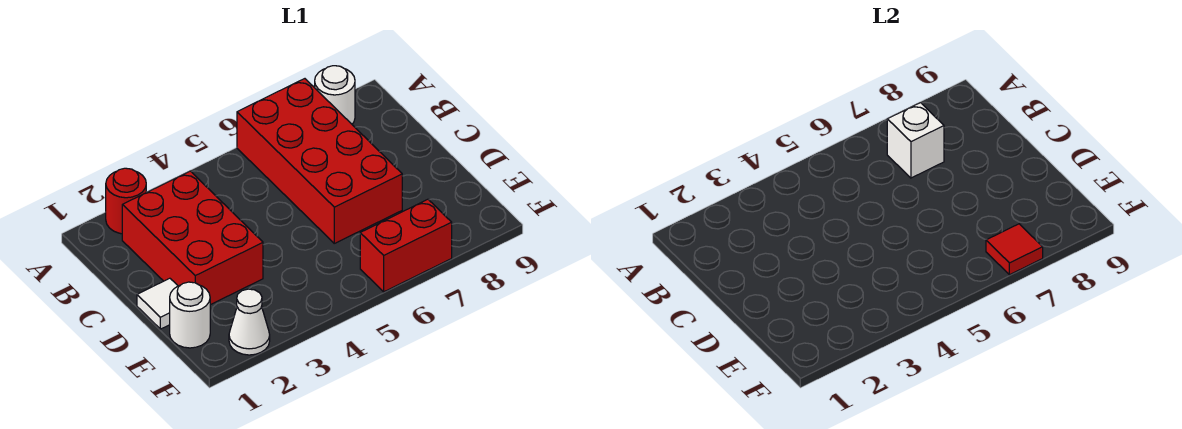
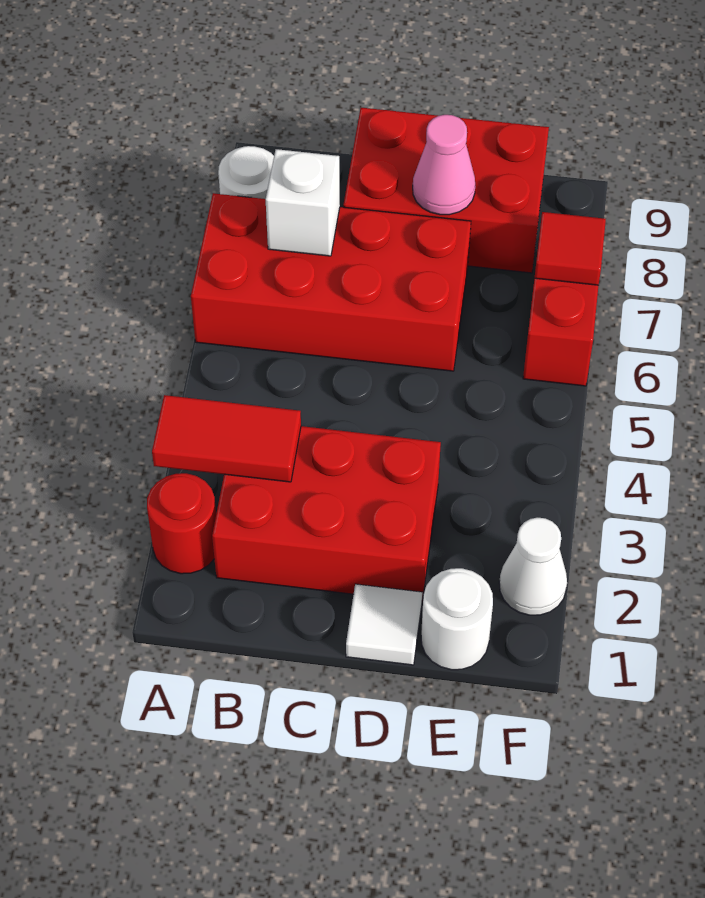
none -> red tile A3:B3 level 2
none -> red brick C8:E9 level 1
none -> pink cone D8 level 2

